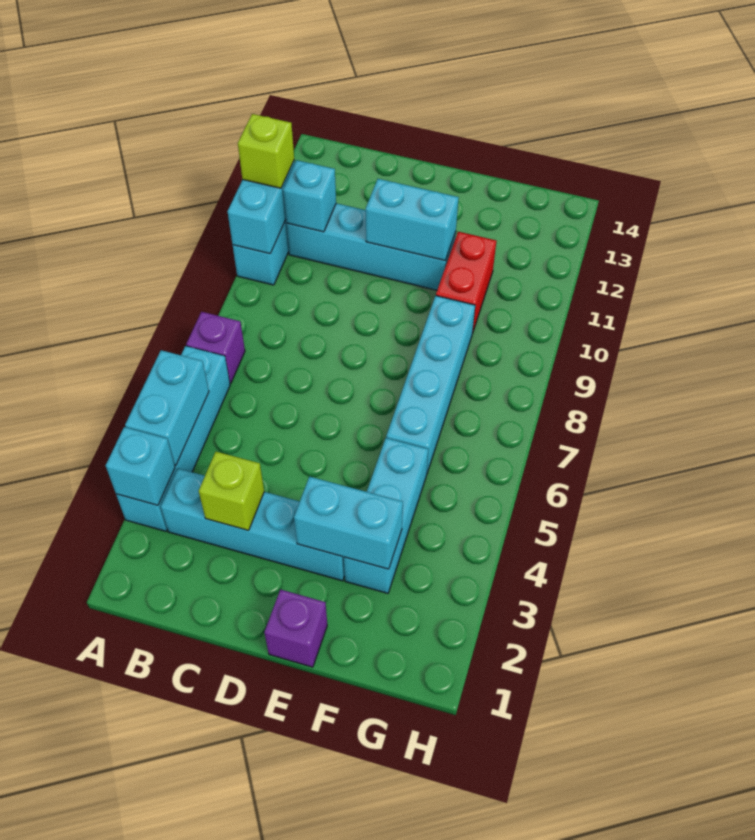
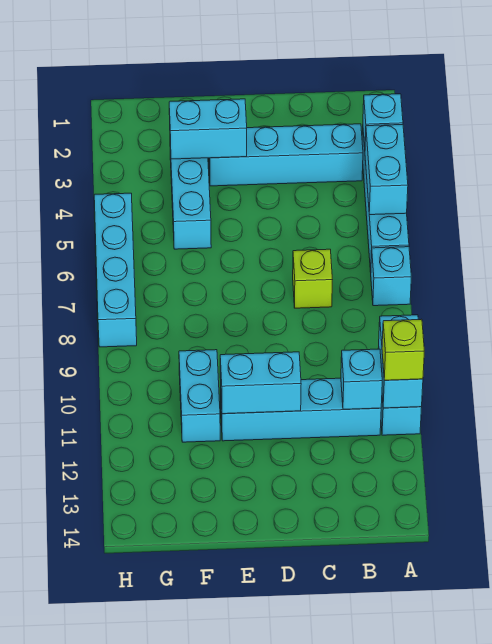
purple brick A7 level 1 -> cyan brick A7 level 1
lime brick C3 level 2 -> lime brick C7 level 1
purple brick E1 level 1 -> none
cyan brick F6:F9 level 1 -> cyan brick H5:H8 level 1
red brick F10:F11 level 1 -> cyan brick F10:F11 level 1

